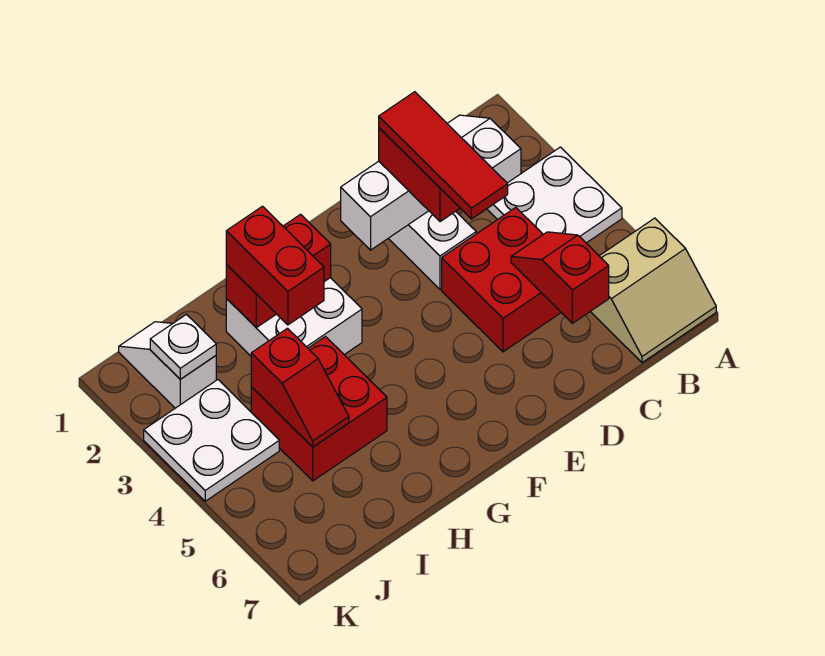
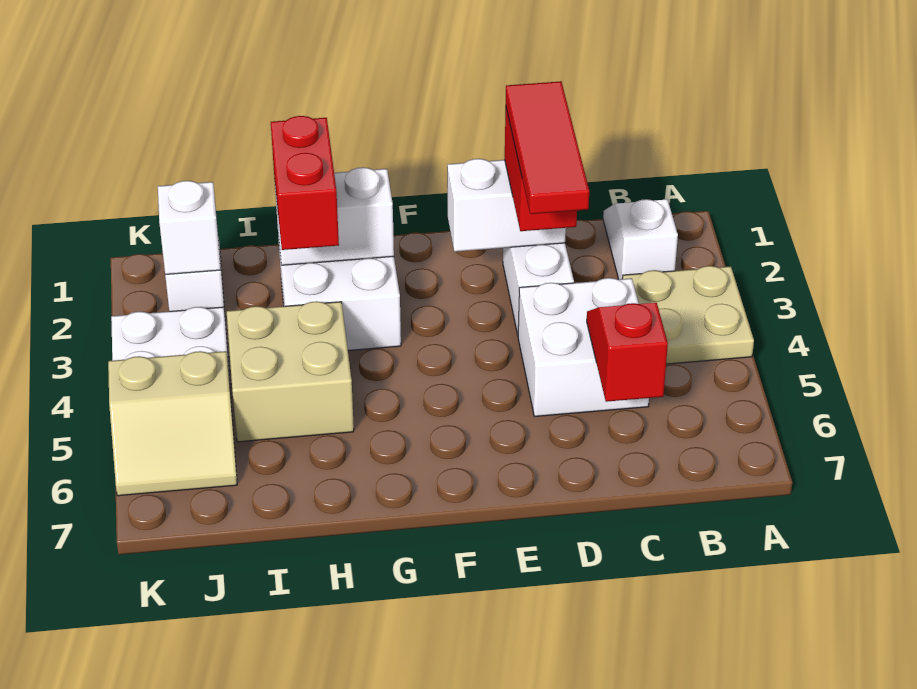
white plate A3:B4 level 1 -> tan plate A3:B4 level 1
tan slope A6:B7 level 1 top 6 -> tan slope J5:K6 level 1 top 5
red brick C4:D5 level 1 -> white brick C4:D5 level 1
red brick G2:H2 level 2 -> white brick G2:H2 level 2
red brick H4:I5 level 1 -> tan brick H4:I5 level 1
red slope I4:I5 level 2 top 4 -> none
white plate J2 level 2 -> white brick J2 level 2

